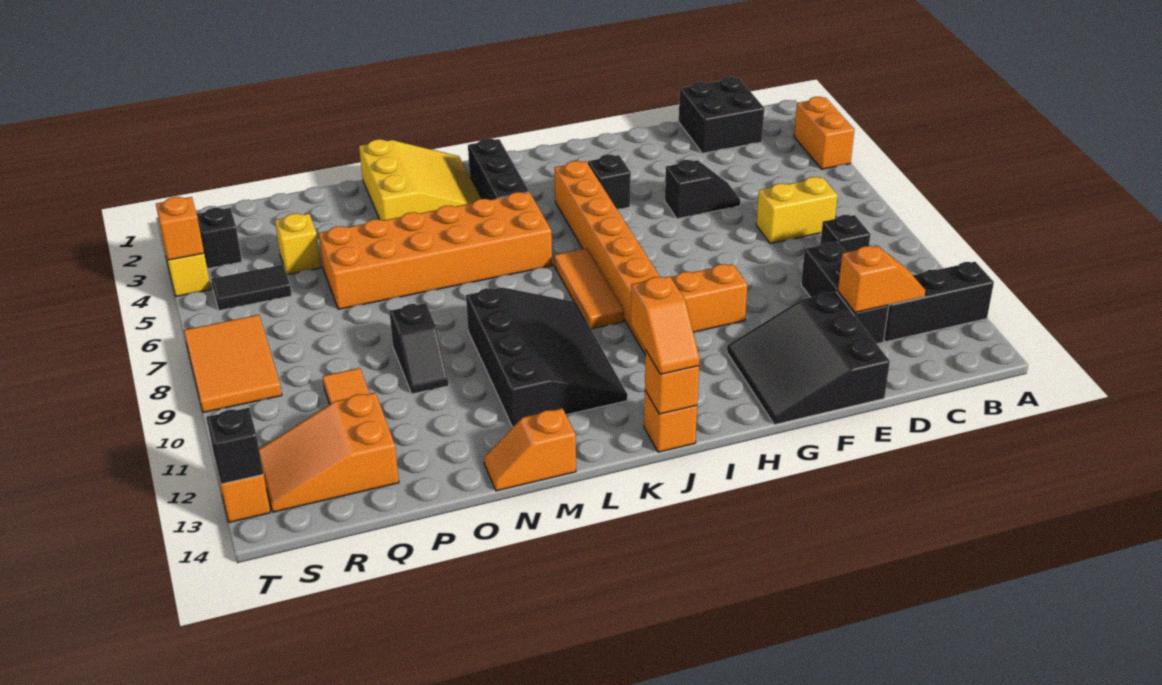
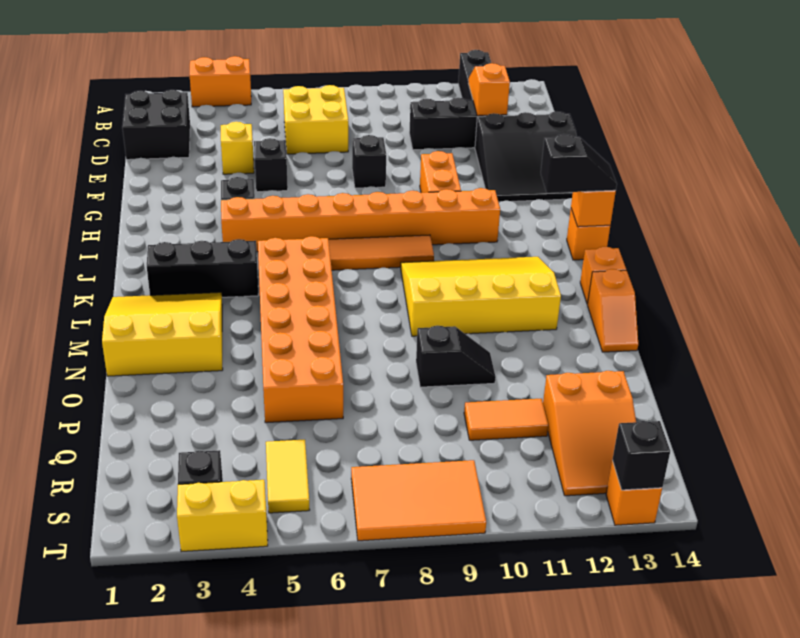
yellow brick C7:D7 level 1 -> yellow brick C6:D7 level 1
black brick C9 level 1 -> black brick F8 level 1
orange slope J13:J14 level 3 top 13 -> black slope J13:J14 level 3 top 13
black slope K9:M12 level 1 top M -> yellow slope K9:M12 level 1 top M
yellow brick Q4 level 1 -> yellow brick E4 level 1
black tile R5:S5 level 1 -> yellow tile R5:S5 level 1
orange brick T4 level 2 -> orange brick L14 level 1

